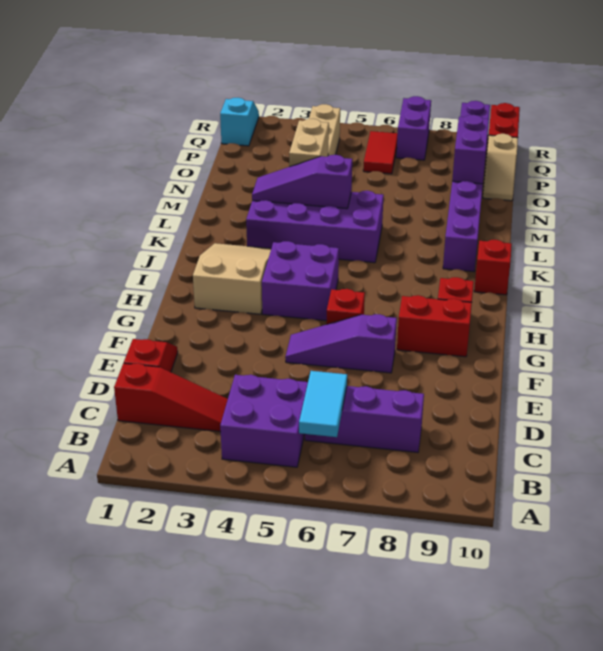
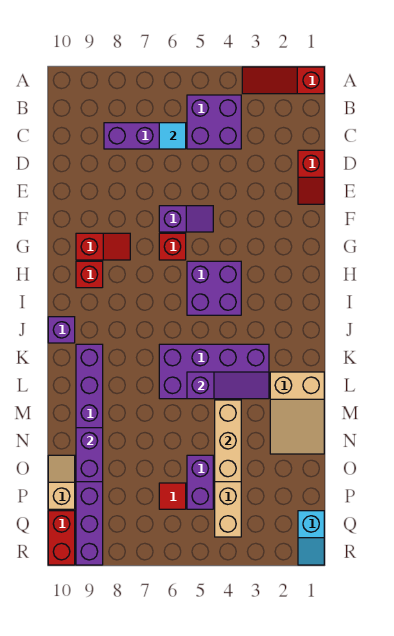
cyan tile B6:C6 level 2 -> cyan tile C6 level 2
red slope C1:C3 level 1 top 1 -> red slope A1:A3 level 1 top 1
purple slope F5:F7 level 1 top 7 -> purple slope F5:F6 level 1 top 6
red brick G8:G9 level 1 -> red slope G8:G9 level 1 top 9
tan slope H2:J3 level 1 top H -> tan slope L1:N2 level 1 top L
red brick J10 level 1 -> purple brick J10 level 1
tan brick M4:N4 level 2 -> tan brick M4:O4 level 2
red tile P6:Q6 level 1 -> red tile P6 level 1
purple brick Q7:R7 level 1 -> purple brick O5:P5 level 1

